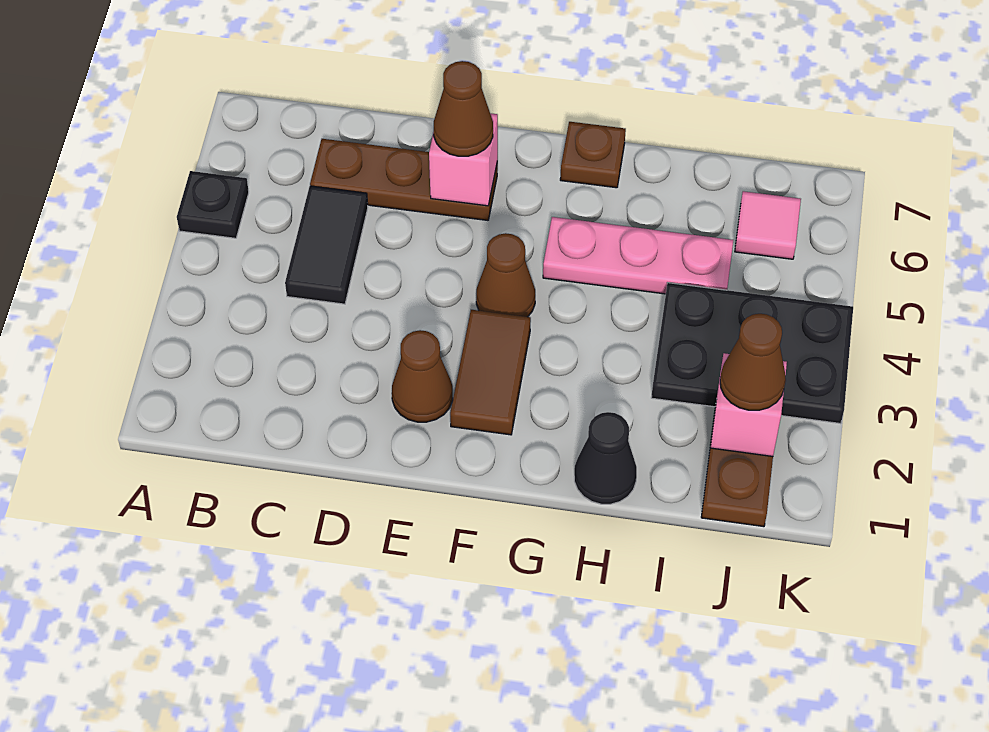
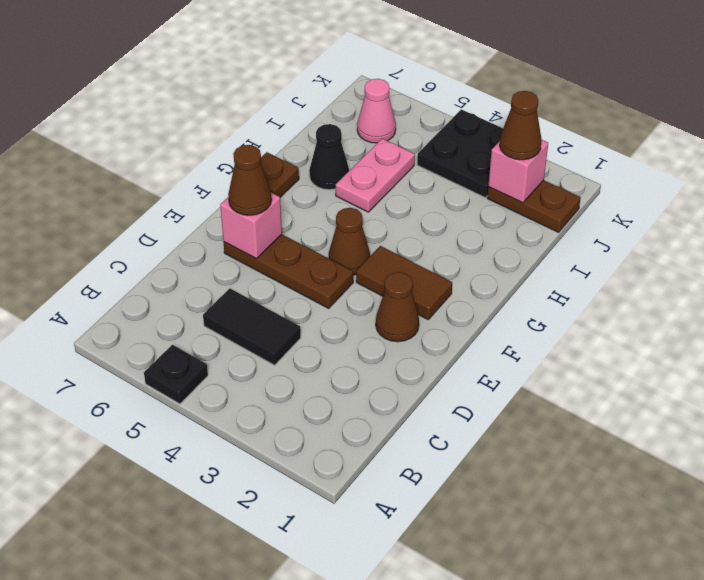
brown plate C6:E6 level 1 -> brown plate E4:E6 level 1
pink plate G5:I5 level 1 -> pink plate H5:I5 level 1
black cone H1 level 1 -> black cone H6 level 1
black plate I3:K4 level 1 -> black plate J3:K4 level 1
pink tile J6 level 1 -> pink cone J6 level 1

